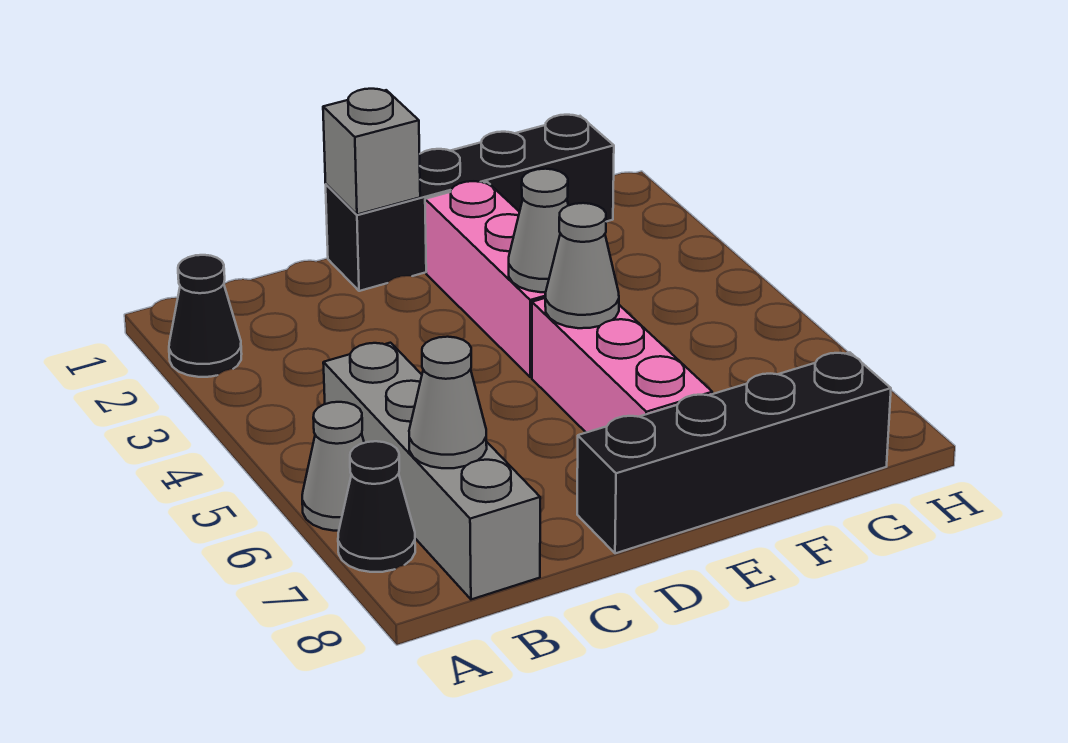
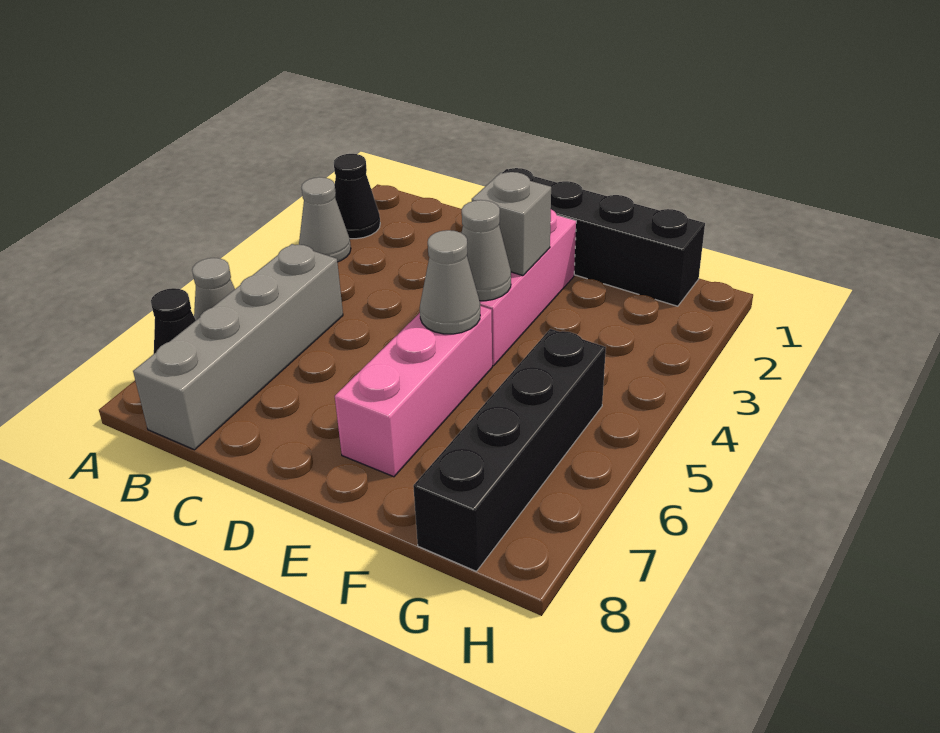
grey cone B7 level 2 -> grey cone A3 level 1
grey brick D1 level 2 -> grey brick E3 level 2
black brick D8:G8 level 1 -> black brick G5:G8 level 1

